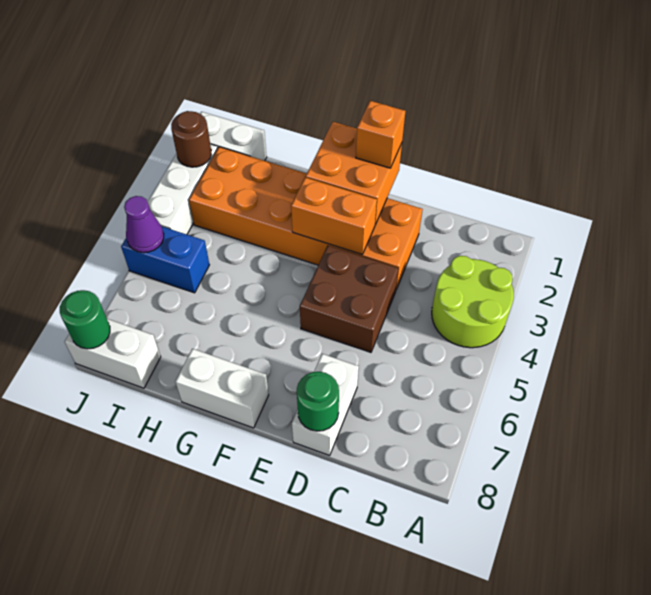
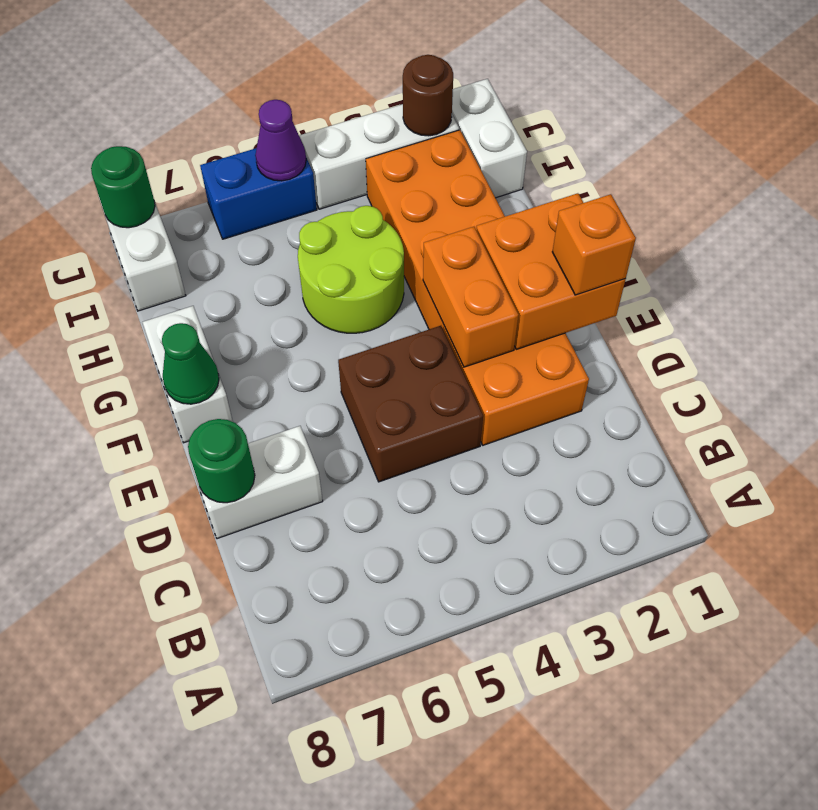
lime round brick A3:B4 level 1 -> lime round brick G4:H5 level 1
none -> green cone F8 level 2
blue brick I5:J5 level 1 -> blue brick J5:J6 level 1

